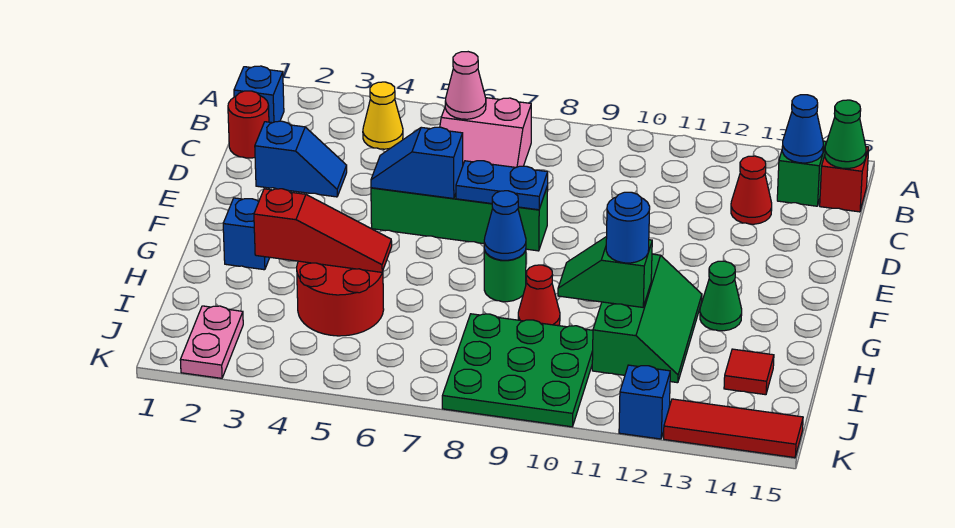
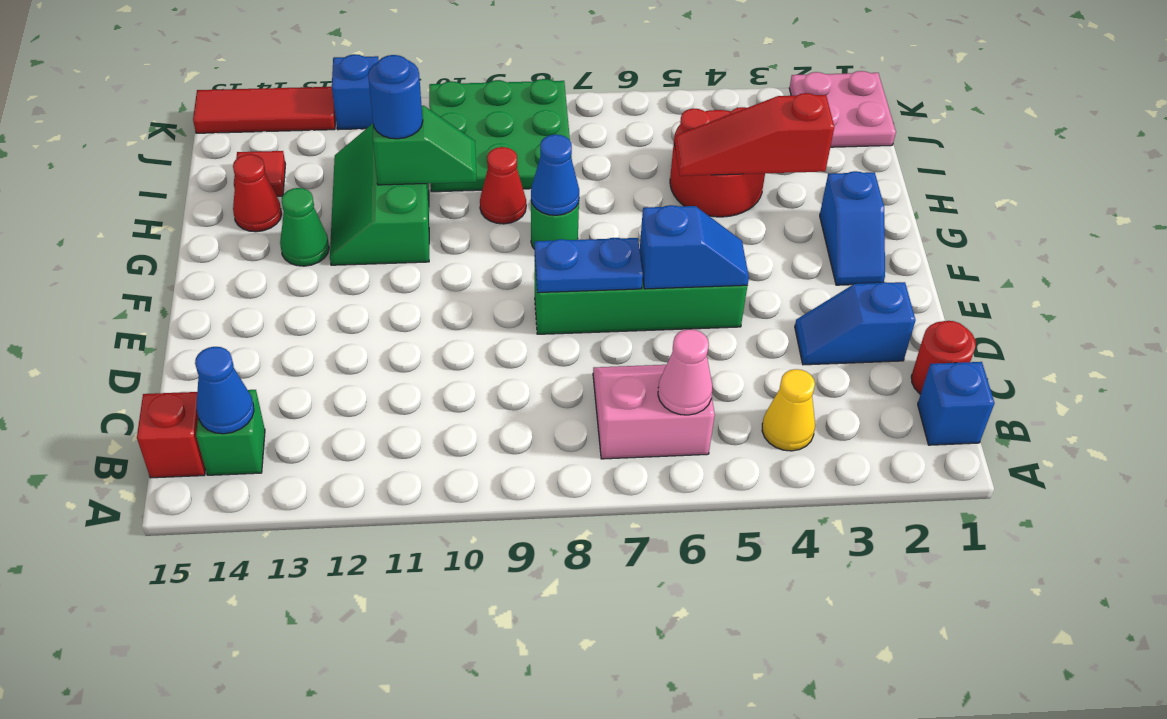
green cone B15 level 2 -> none
red cone C13 level 1 -> red cone H14 level 1
pink plate J2:K2 level 1 -> pink plate J1:K2 level 1

